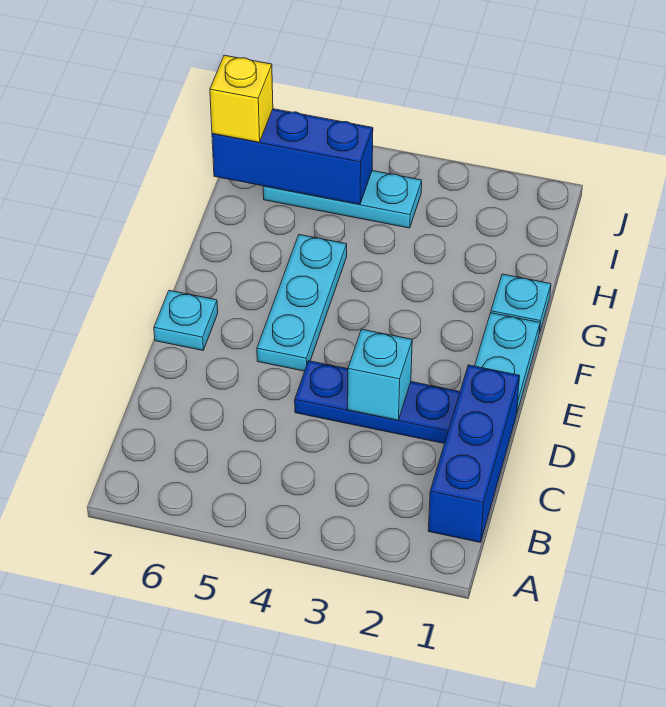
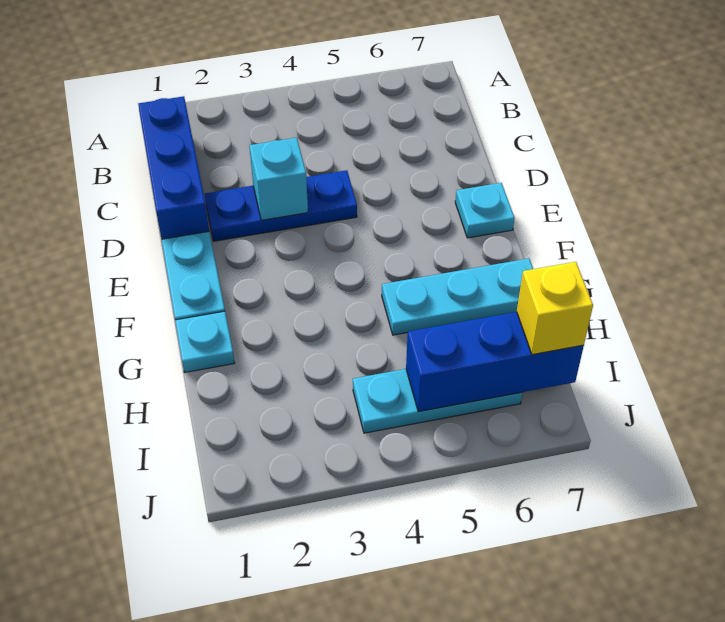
cyan plate E5:G5 level 1 -> cyan plate G5:G7 level 1

